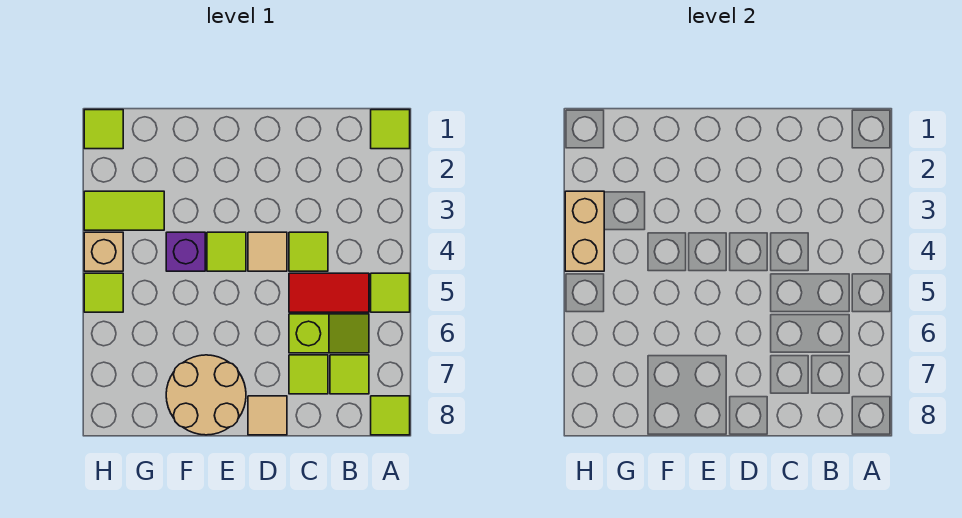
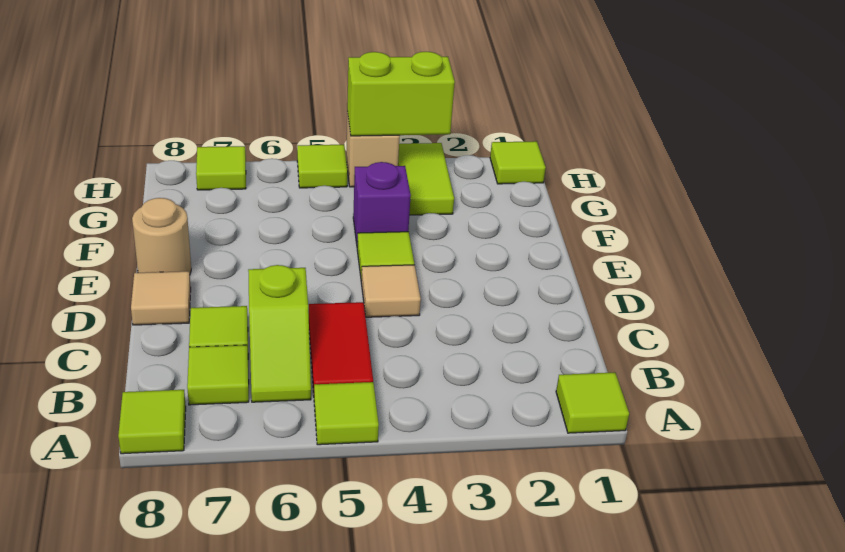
lime tile C4 level 1 -> lime tile H7 level 1
tan round brick E7:F8 level 1 -> tan round brick E8 level 1
tan brick H3:H4 level 2 -> lime brick H3:H4 level 2

